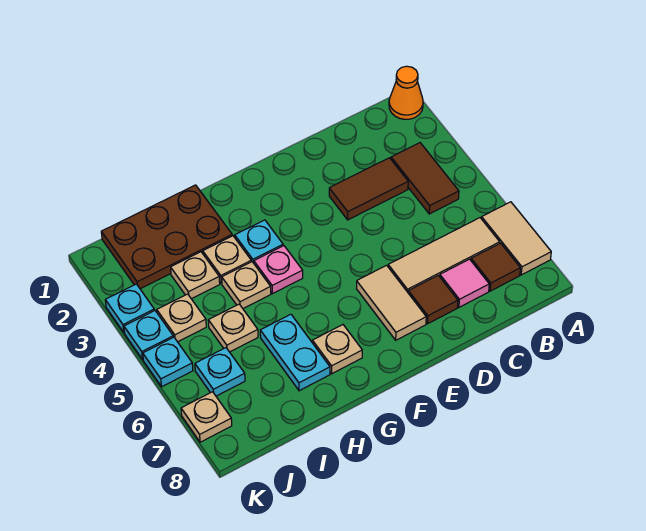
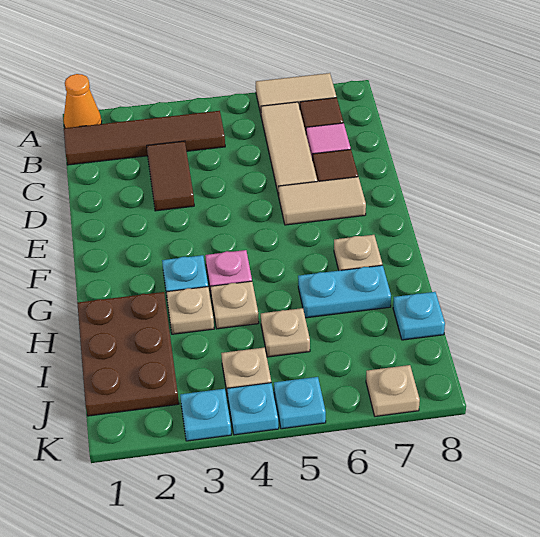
brown tile B3:B4 level 1 -> brown tile B1:B4 level 1
tan plate I3 level 1 -> none
cyan plate J6 level 1 -> cyan plate I8 level 1

